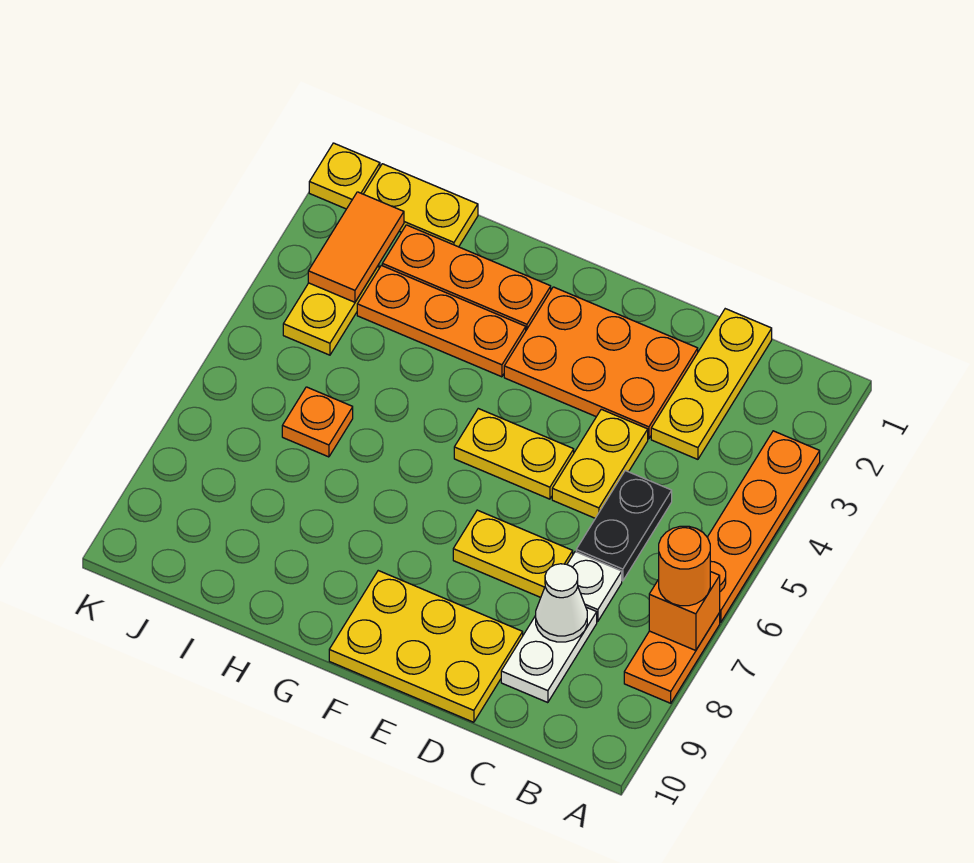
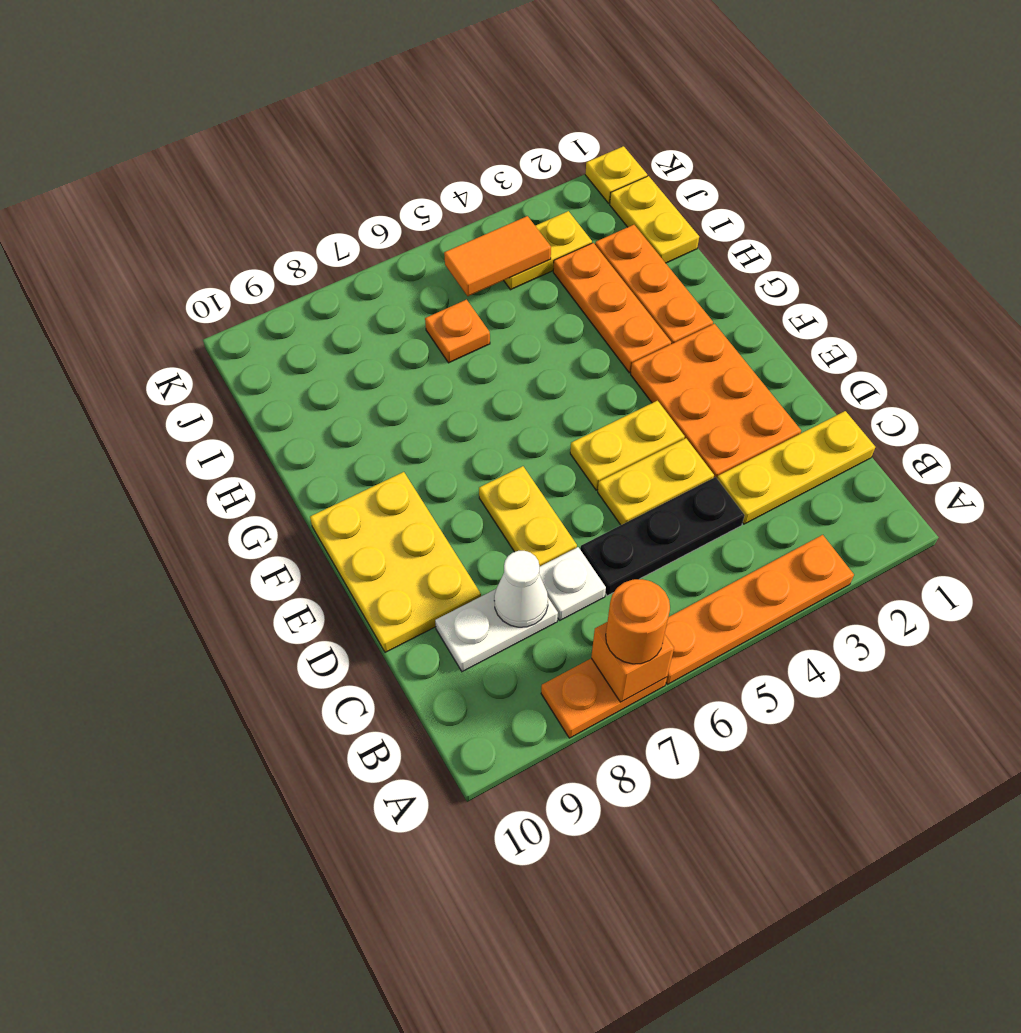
black plate C5:C6 level 1 -> black plate C4:C6 level 1
yellow plate E5:F5 level 1 -> yellow plate E4:E5 level 1
orange tile J2:J3 level 2 -> orange tile J4:J5 level 2

